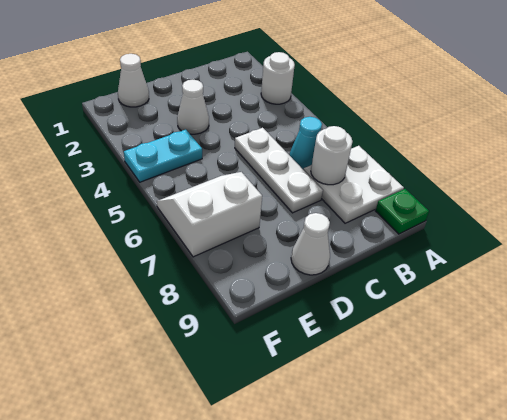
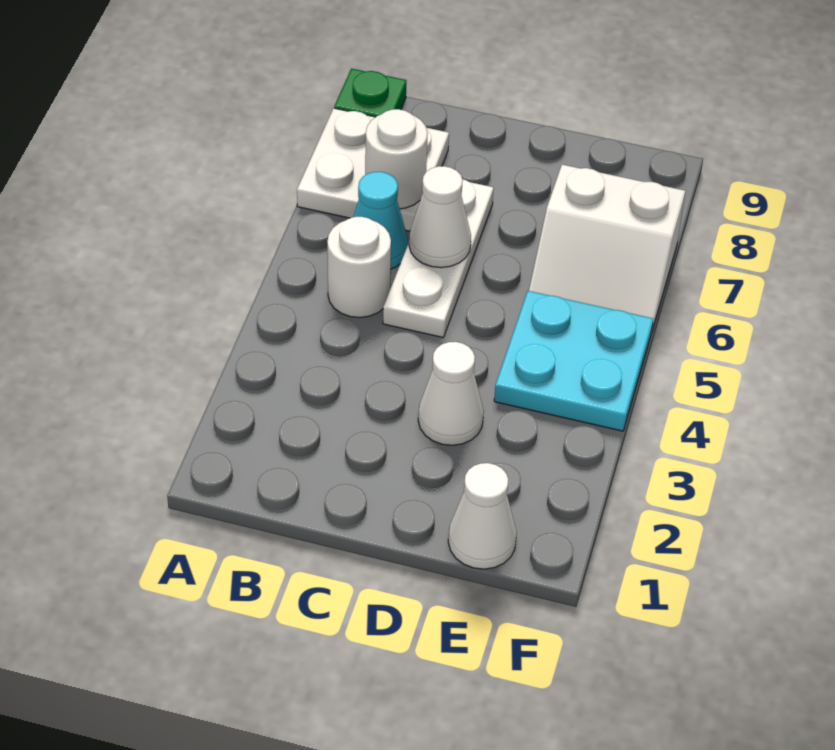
white round brick A3 level 1 -> white round brick B5 level 1
white cone D9 level 1 -> white cone C6 level 2
cyan plate E4:F4 level 1 -> cyan plate E4:F5 level 1

